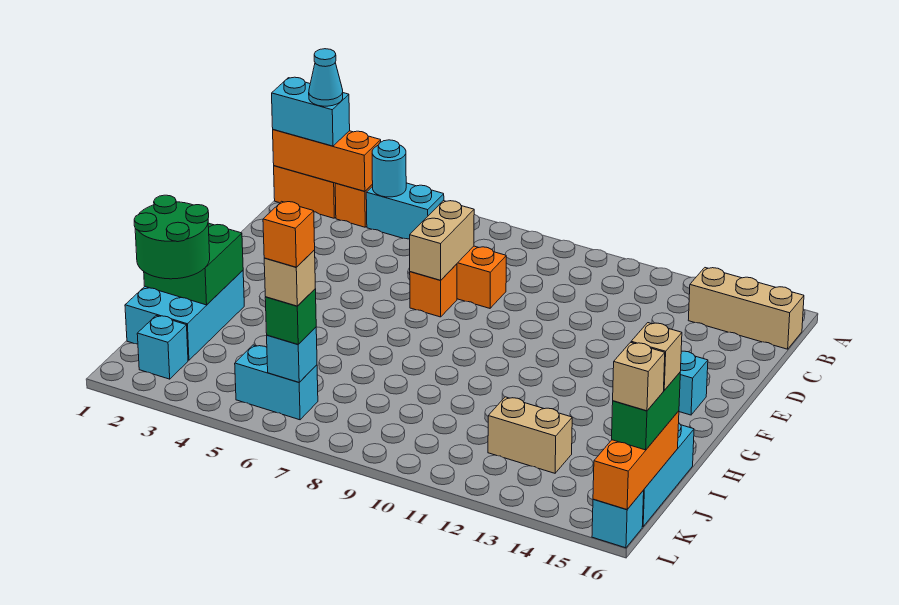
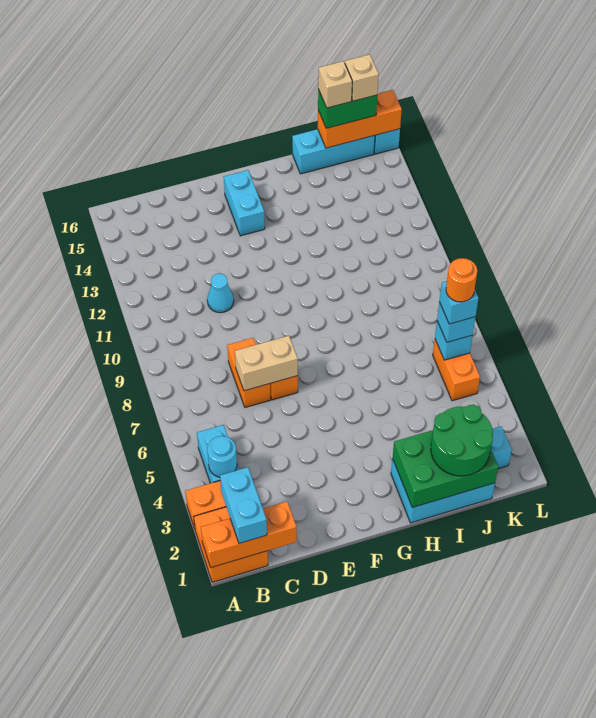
orange brick B1:B3 level 2 -> orange brick A1:C1 level 2
cyan cone B2 level 4 -> cyan cone D11 level 1
tan brick B14:B16 level 1 -> none
green brick H1:I2 level 2 -> green brick H1:J2 level 2
tan brick J12:J13 level 1 -> none
cyan brick K5:K6 level 1 -> orange brick K5:K6 level 1
green brick K6 level 3 -> cyan brick K6 level 3
tan brick K6 level 4 -> cyan brick K6 level 4
orange brick K6 level 5 -> orange round brick K6 level 5

